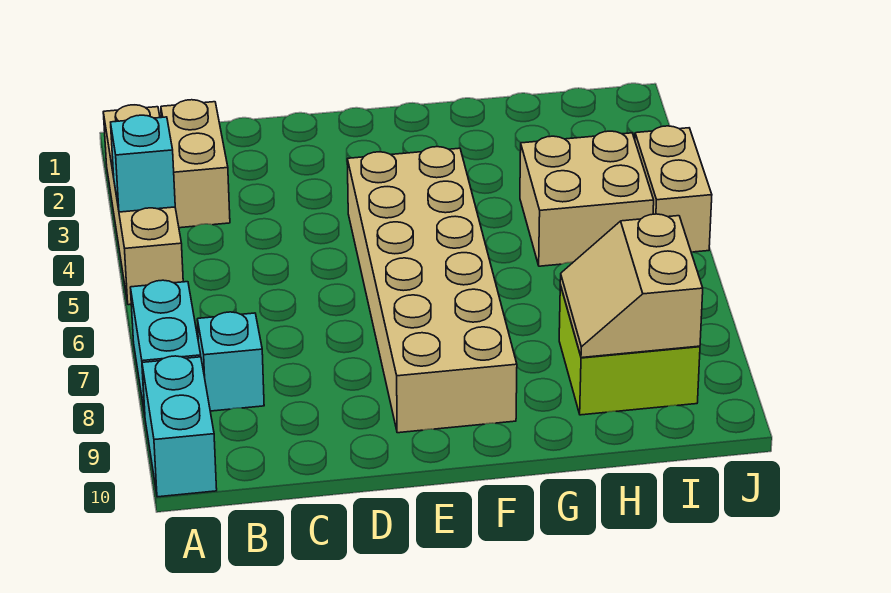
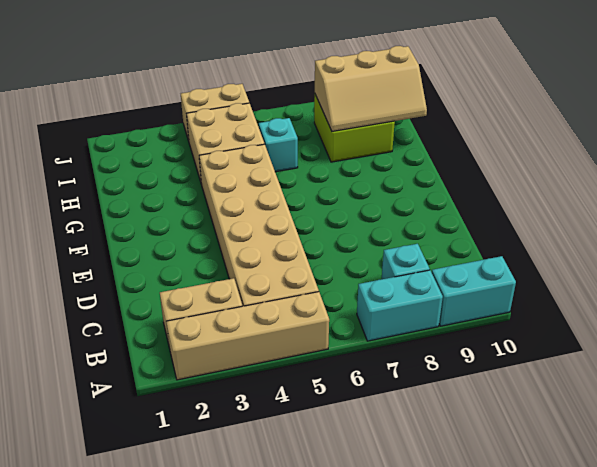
cyan brick A4 level 2 -> cyan brick H6 level 1
tan brick E4:F9 level 1 -> tan brick B4:G5 level 1
tan slope H8:I9 level 2 top I -> tan slope H8:I10 level 2 top I

